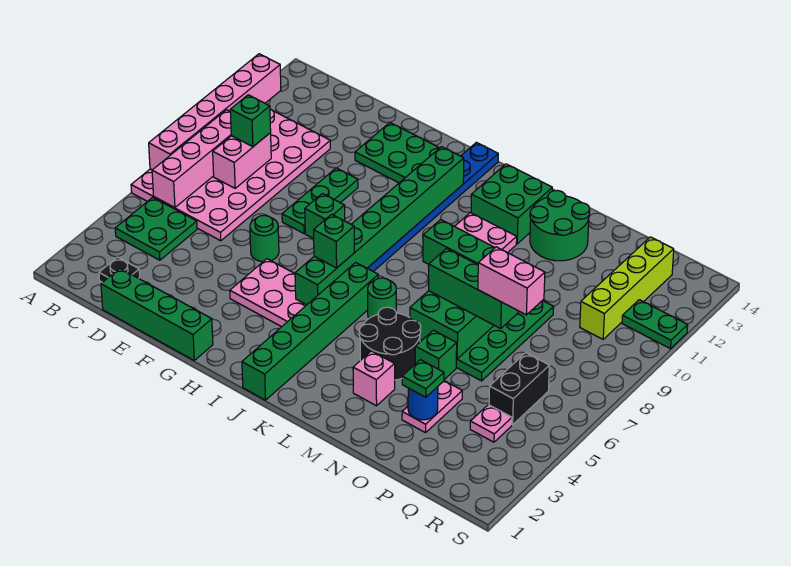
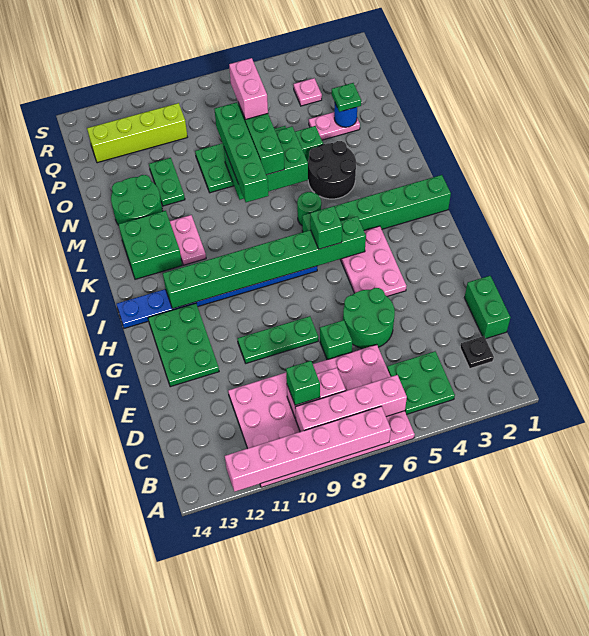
green brick D1:G1 level 1 -> green brick D1:E1 level 1
green round brick F6 level 1 -> green round brick E5:F6 level 1
green brick G8 level 1 -> green brick E7 level 1
pink brick M3 level 1 -> none
black brick Q5:Q6 level 1 -> none
green plate R11:S11 level 1 -> green plate N11:O11 level 1

